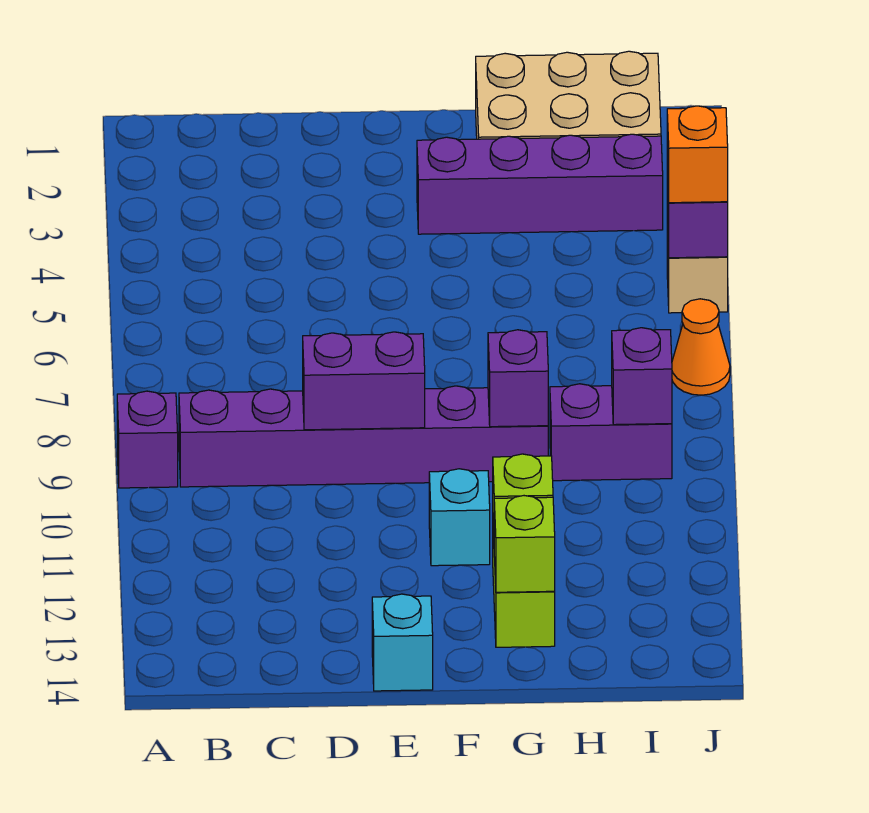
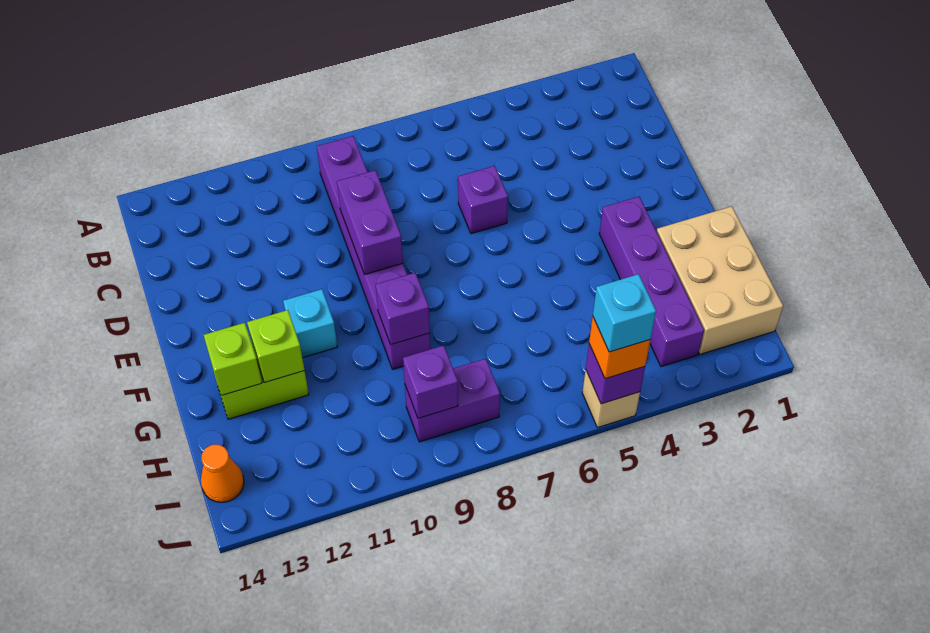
purple brick A9 level 1 -> purple brick D6 level 1
cyan brick E14 level 1 -> cyan brick J5 level 4
purple brick H9:I9 level 1 -> purple brick I8:I9 level 1
orange cone J7 level 1 -> orange cone I14 level 1

